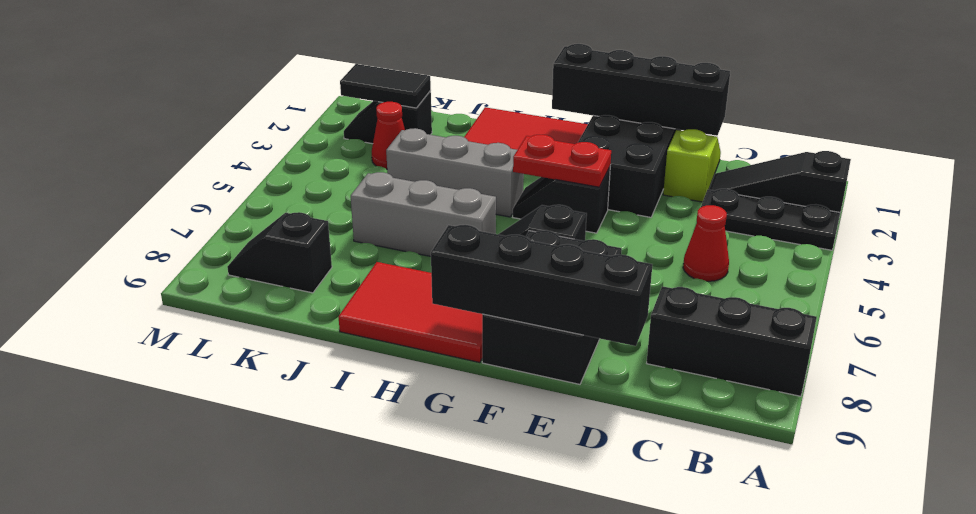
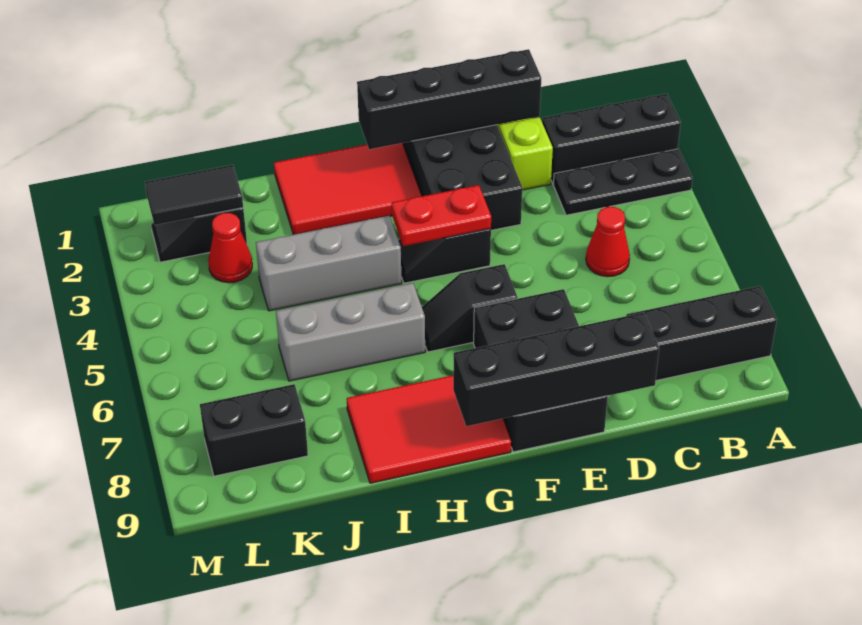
black slope A2:C2 level 1 top A -> black brick A2:C2 level 1
black slope K8:L8 level 1 top K -> black brick K8:L8 level 1

